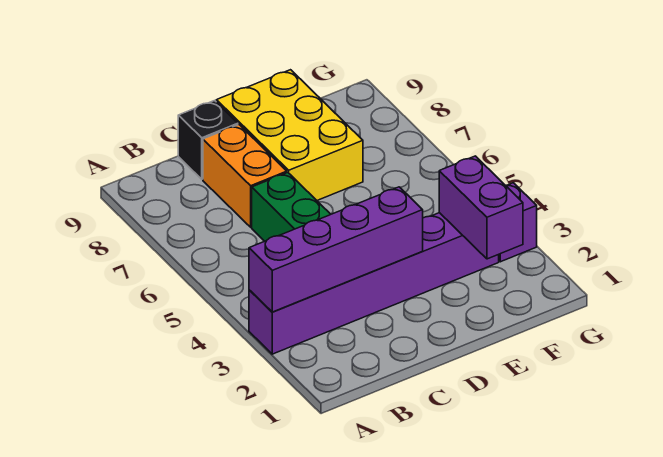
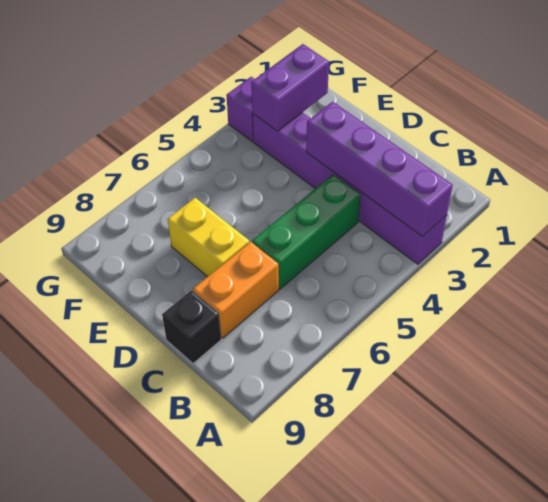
yellow brick D7:E9 level 1 -> yellow brick D7:E7 level 1

